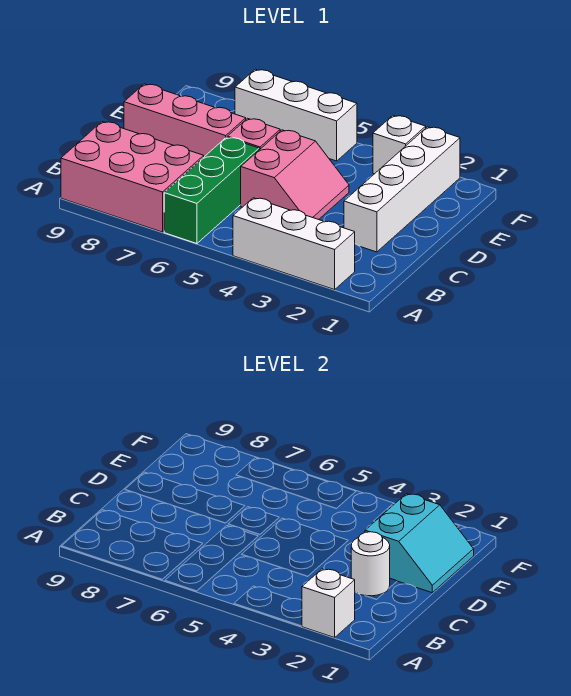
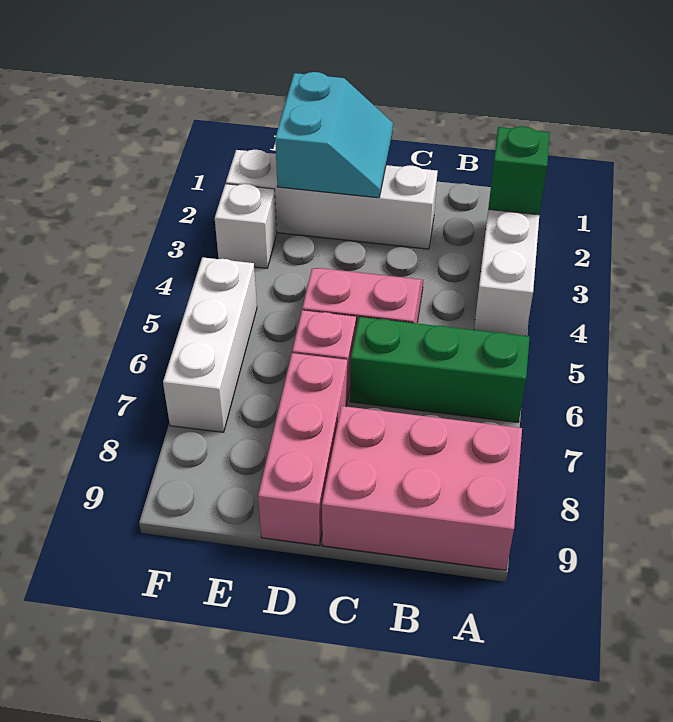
white brick A2 level 2 -> green brick A2 level 2
pink brick A7:B9 level 1 -> pink brick A8:C9 level 1
white round brick C2 level 2 -> none
cyan slope D1:E2 level 2 top 2 -> cyan slope D1:E2 level 2 top E

